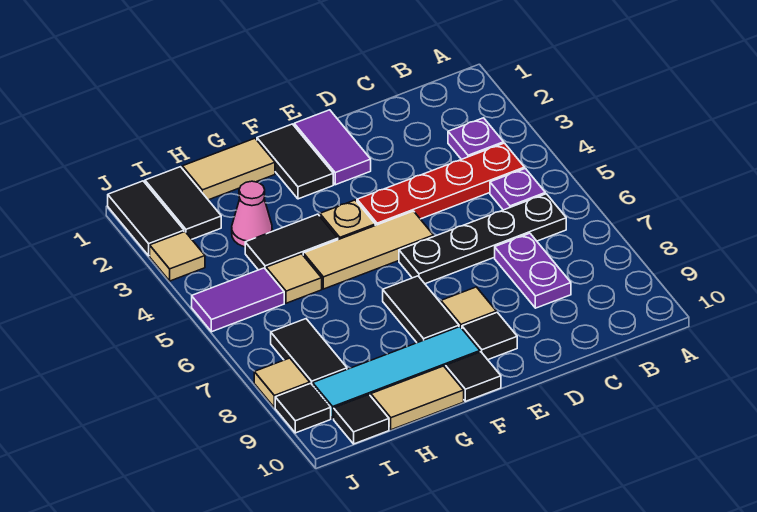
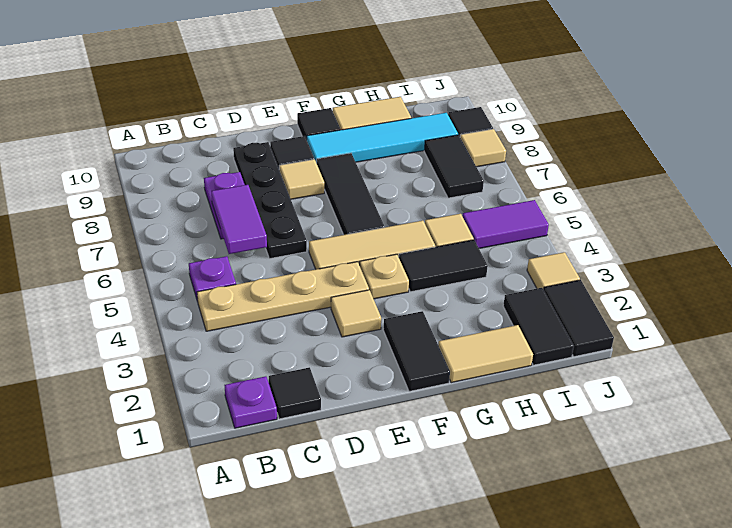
purple plate B3 level 1 -> purple plate B1 level 1
red plate B4:E4 level 1 -> tan plate B4:E4 level 1
black plate B6:E6 level 1 -> black plate D6:D9 level 1
purple tile E1:E2 level 1 -> purple tile C6:C7 level 2
none -> tan tile E3 level 1
black tile F7:F8 level 1 -> black tile F6:F8 level 1
pink cone H3 level 1 -> none
black tile I10 level 1 -> black tile C1 level 1

